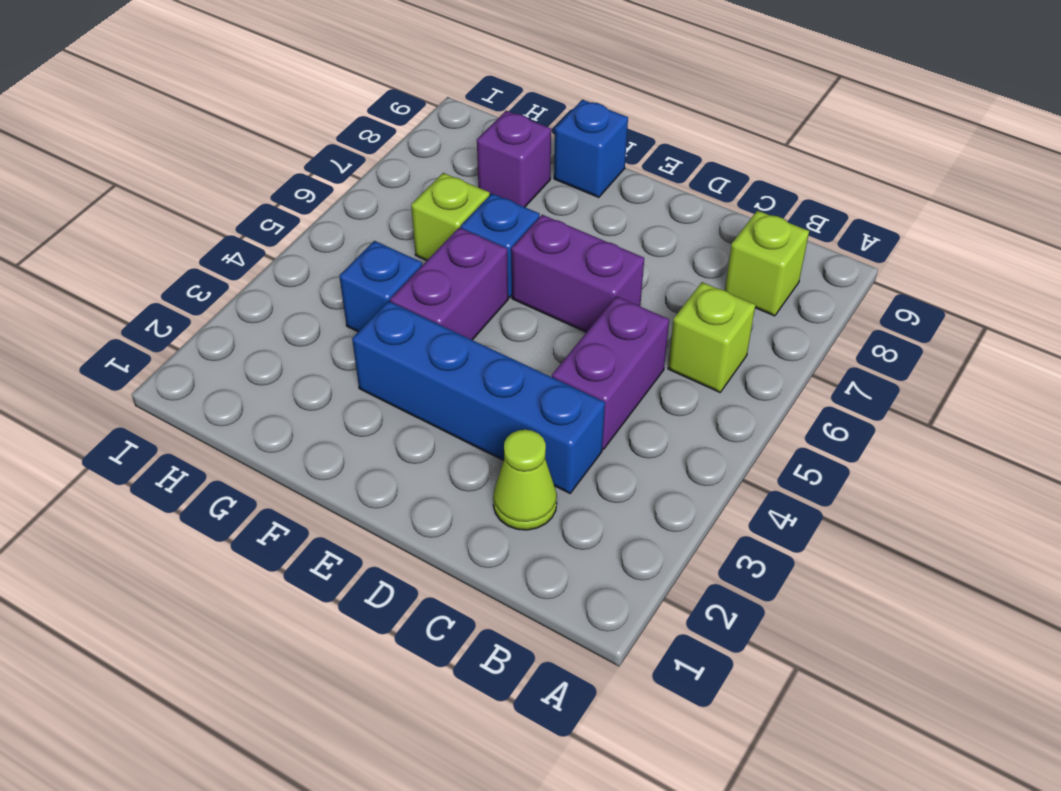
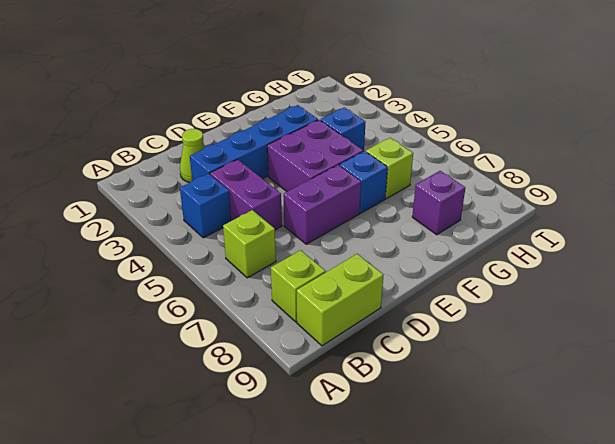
none -> lime brick B9:C9 level 1
purple brick F4:F5 level 1 -> purple brick E4:F5 level 1
blue brick F9 level 1 -> blue brick B4 level 1

